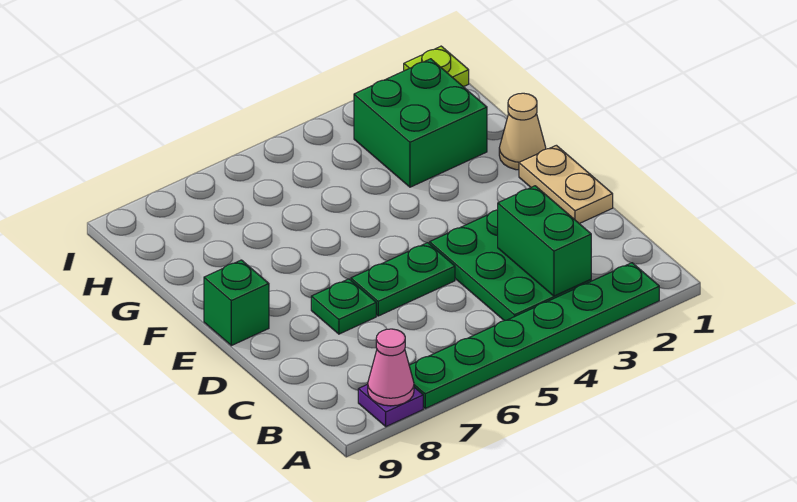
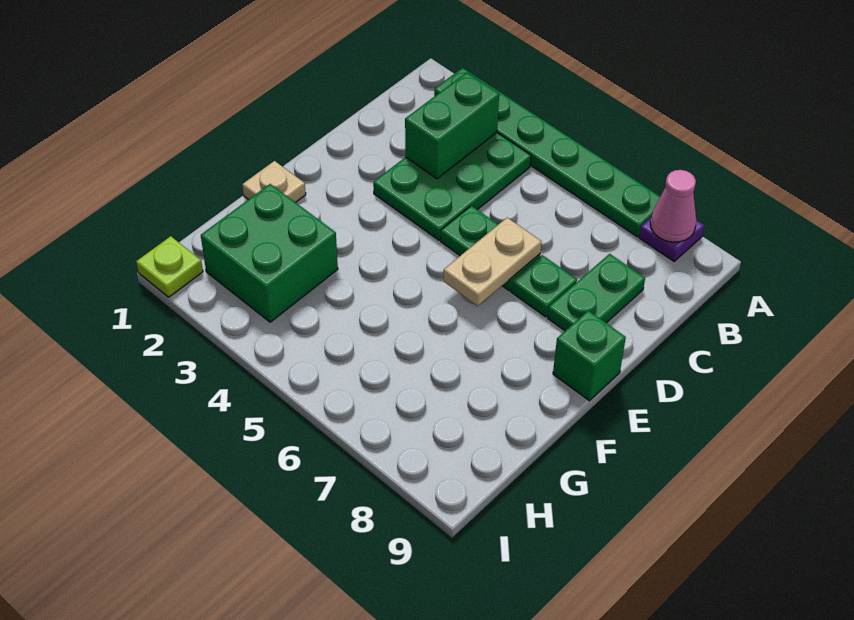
none -> green plate C8:D8 level 1
tan plate D1:E1 level 1 -> tan plate D6:E6 level 2
tan cone F1 level 1 -> tan plate F1 level 1

